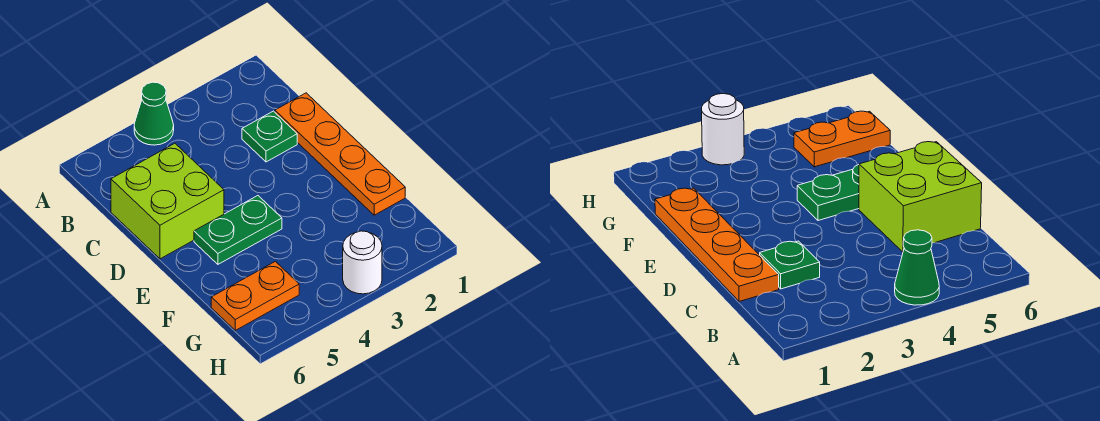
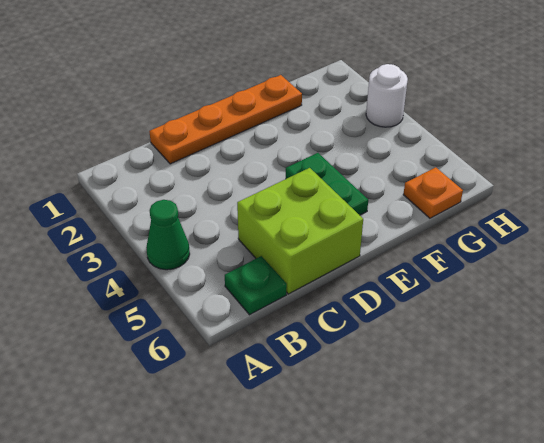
green plate C2 level 1 -> green plate B6 level 1
orange plate G5:G6 level 1 -> orange plate G6 level 1

